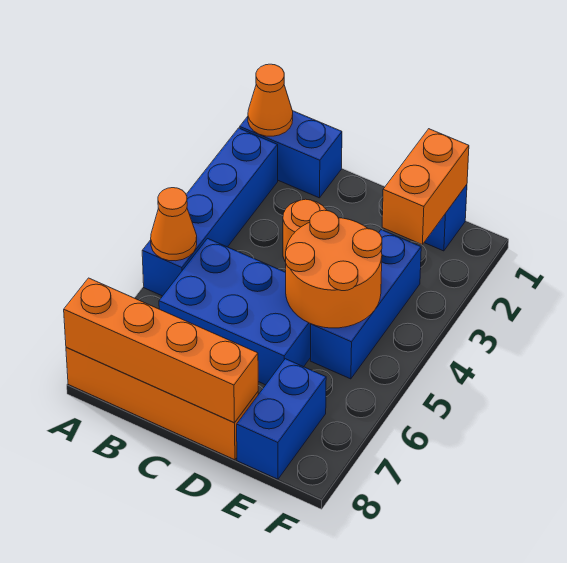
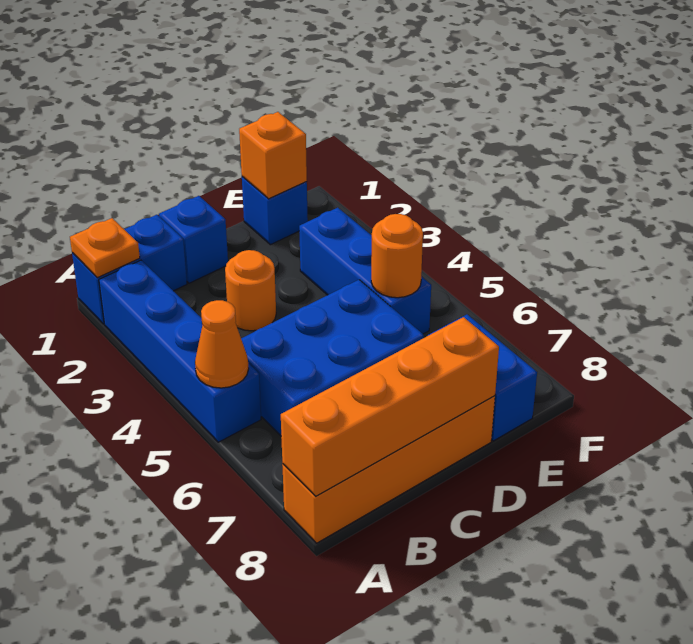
orange cone A1 level 2 -> orange plate A1 level 2
none -> blue brick C1 level 1
orange round brick D4:E5 level 2 -> orange round brick E5 level 2
orange brick E1:E2 level 2 -> orange brick E1 level 2

